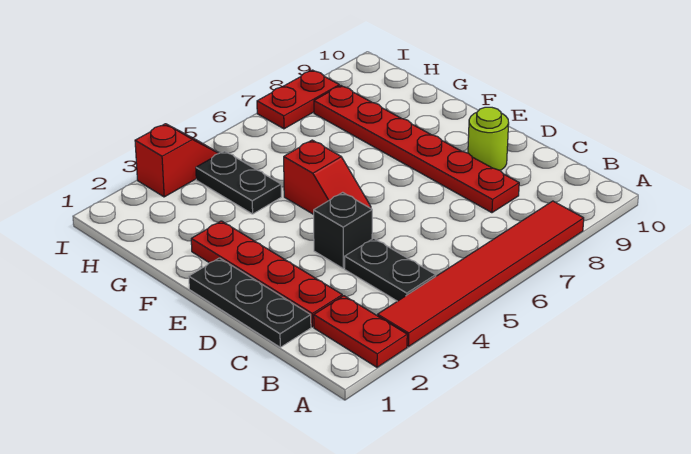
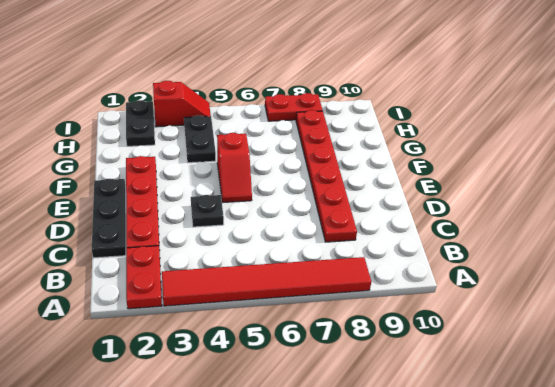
black plate B4:C4 level 1 -> black plate H2:I2 level 1
black brick D4 level 1 -> black plate D4 level 1
lime round brick D9 level 1 -> none

